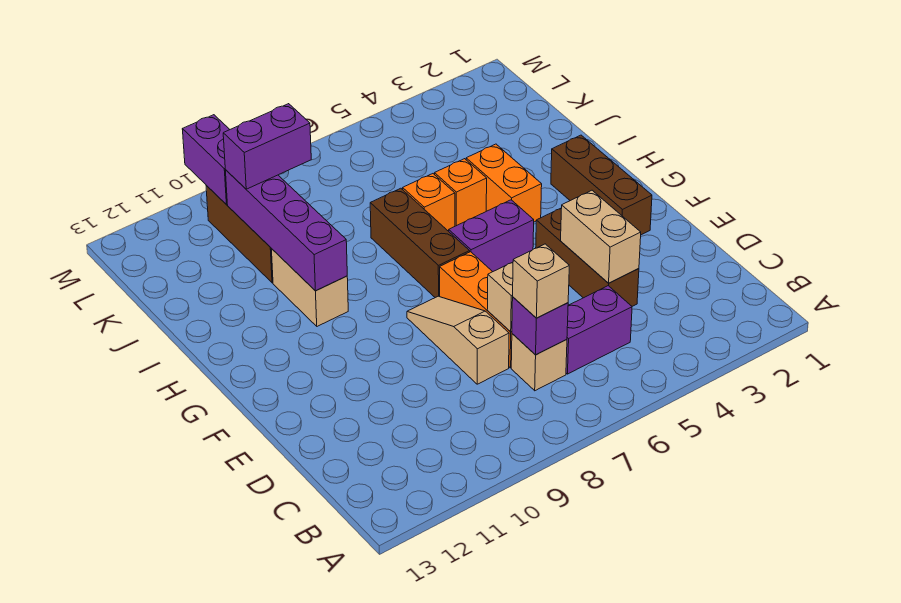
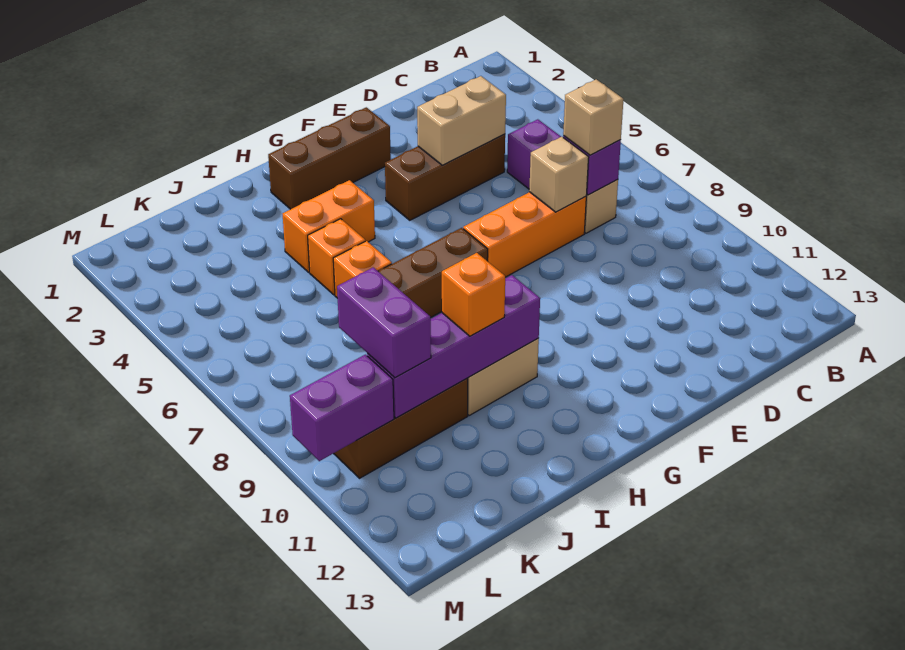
tan slope D8:F8 level 1 top D -> none
purple brick G5:G6 level 1 -> none
none -> orange brick I10 level 3

